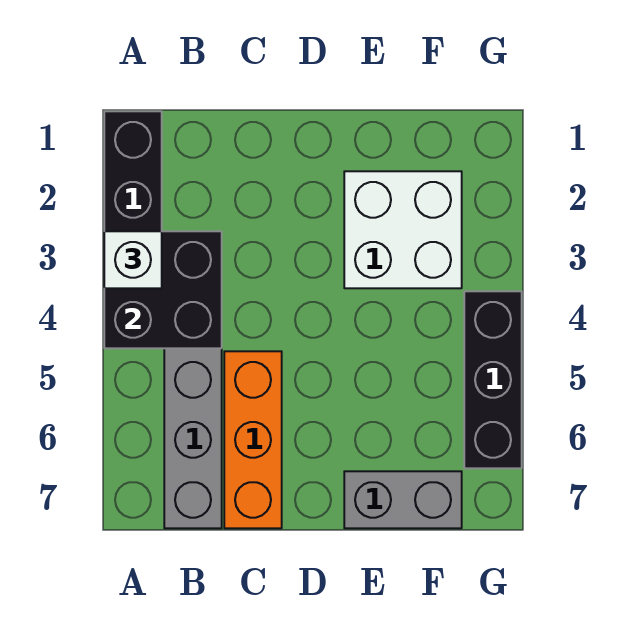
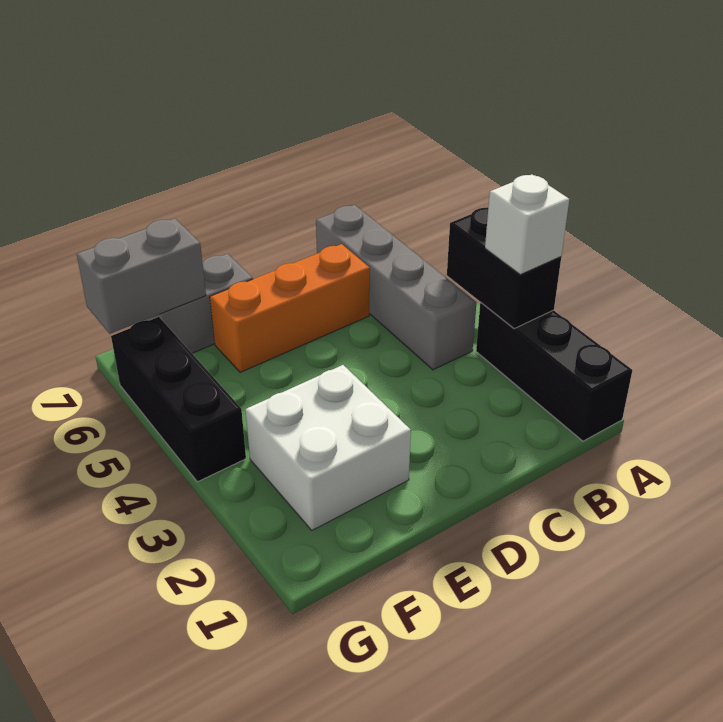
black brick A3:B4 level 2 -> black brick A3:A4 level 2
orange brick C5:C7 level 1 -> orange brick C6:E6 level 1
none -> grey brick F7:G7 level 2

